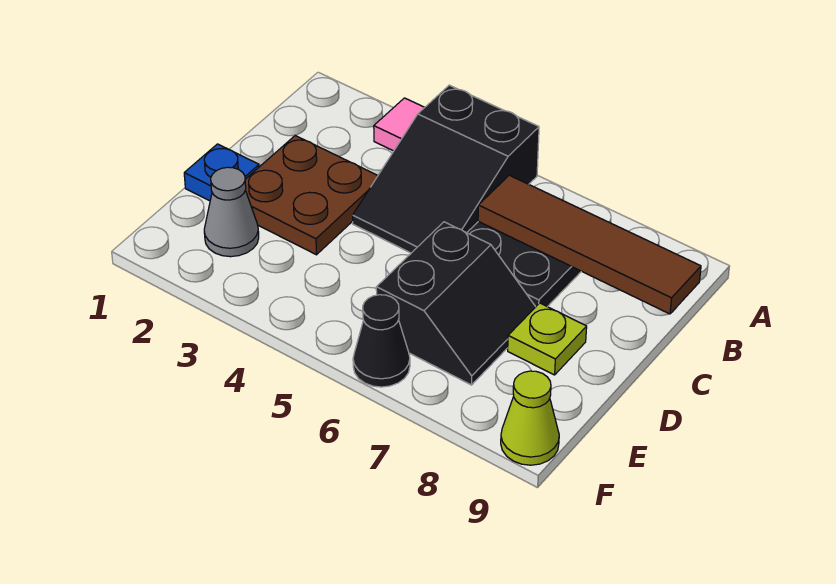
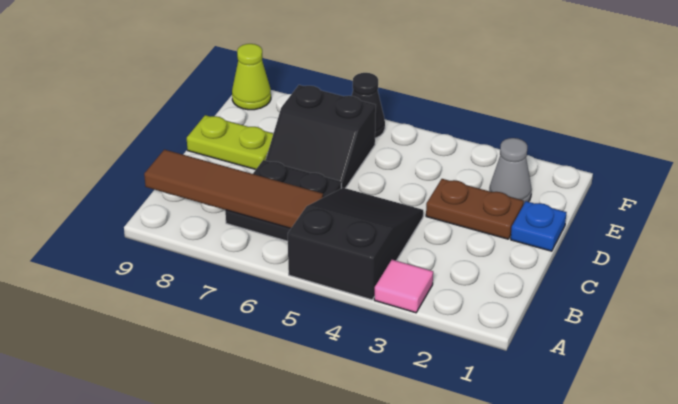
brown plate C2:D3 level 1 -> brown plate D2:D3 level 1
black slope D6:E7 level 1 top 6 -> black slope D6:E7 level 1 top E
lime plate D8 level 1 -> lime plate D8:D9 level 1

